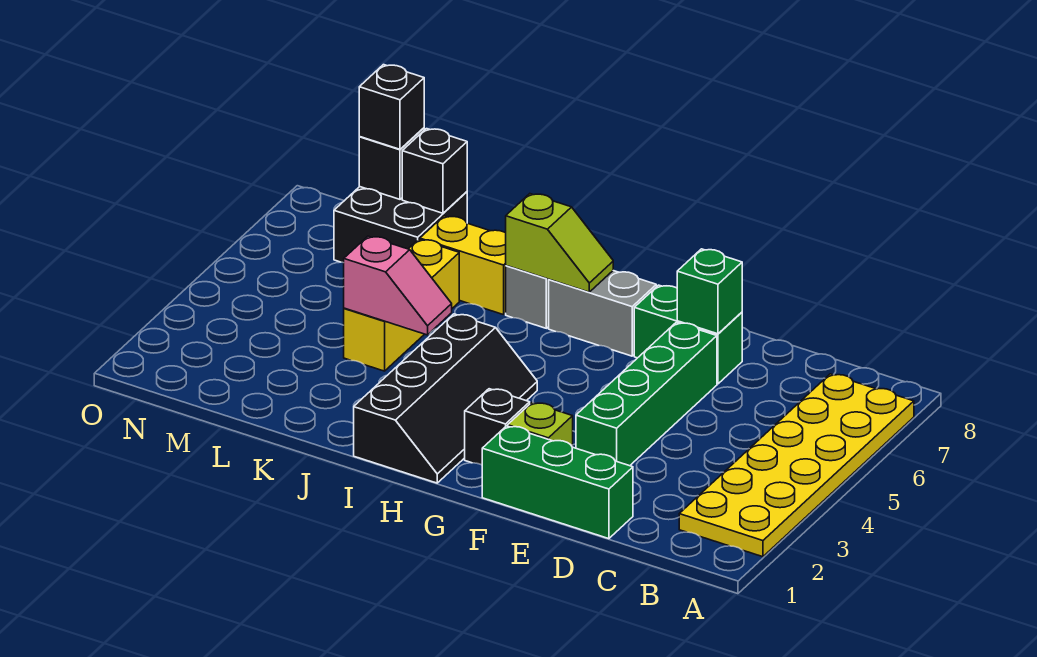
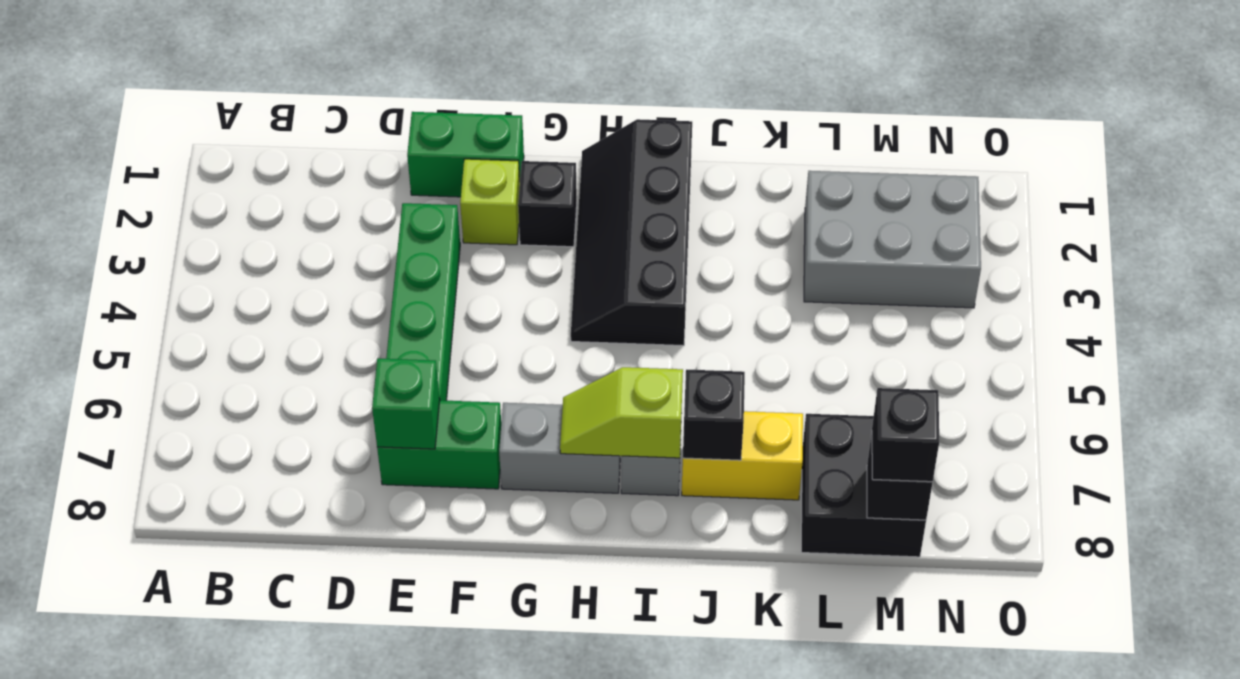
yellow plate A2:B7 level 1 -> none
green brick D1:F1 level 1 -> green brick E1:F1 level 1
pink slope J4:K4 level 2 top K -> none
yellow brick K4:K6 level 1 -> none
none -> grey brick L2:N3 level 1
black brick L8 level 2 -> black brick J7 level 2

